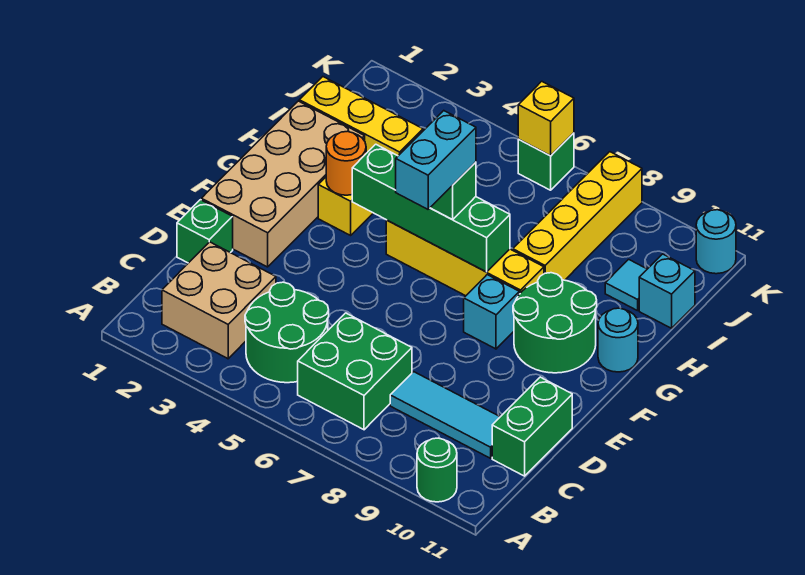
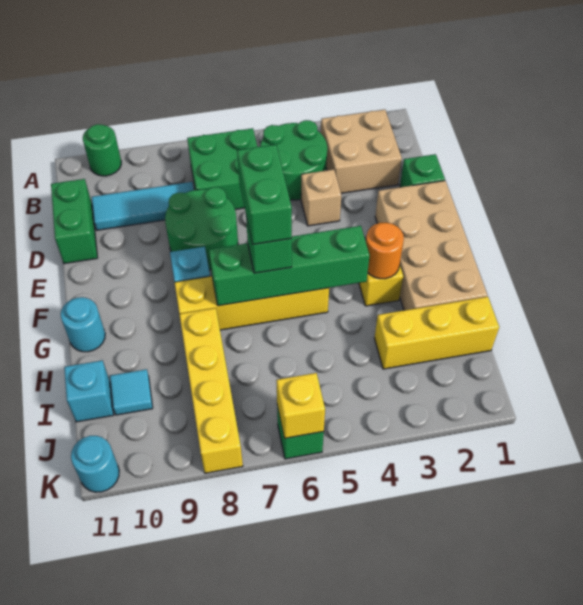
none -> tan brick D4 level 1
cyan brick F6:G6 level 4 -> green brick F6:G6 level 4
green round brick F9:G10 level 1 -> green round brick D7:E8 level 1

